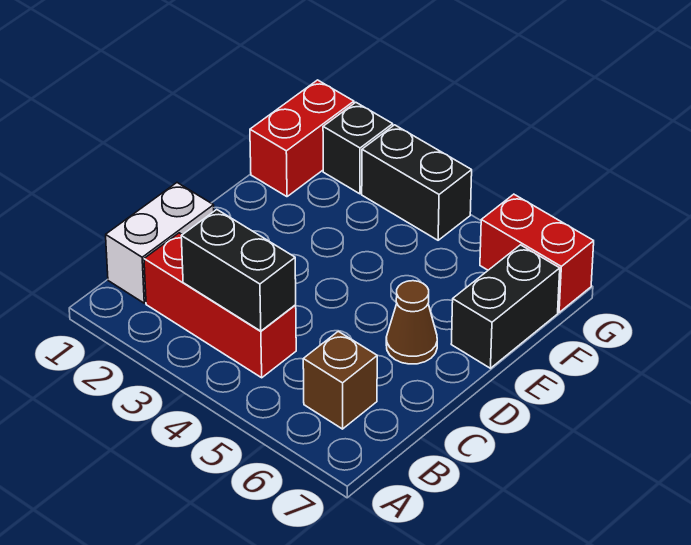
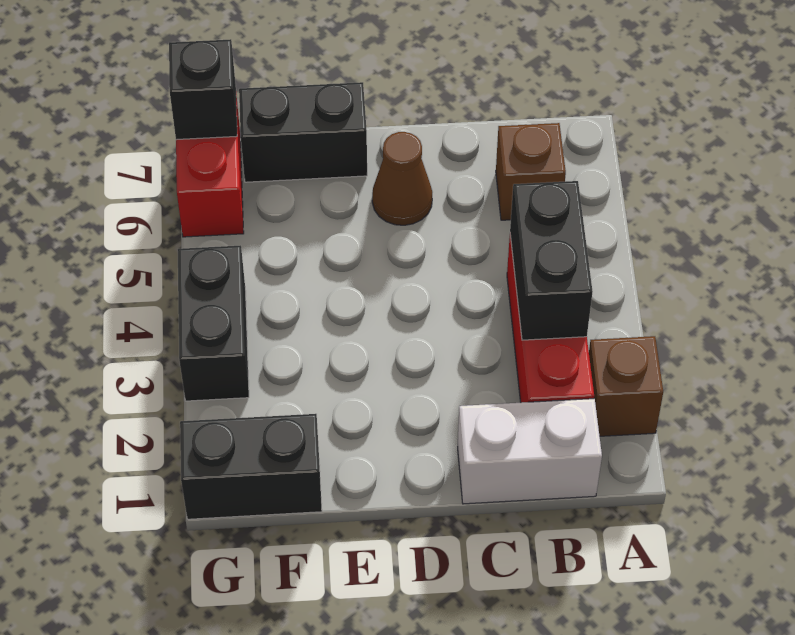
none -> brown brick A2 level 1
red brick F1:G1 level 1 -> black brick F1:G1 level 1
black brick G2 level 1 -> black brick G7 level 2

